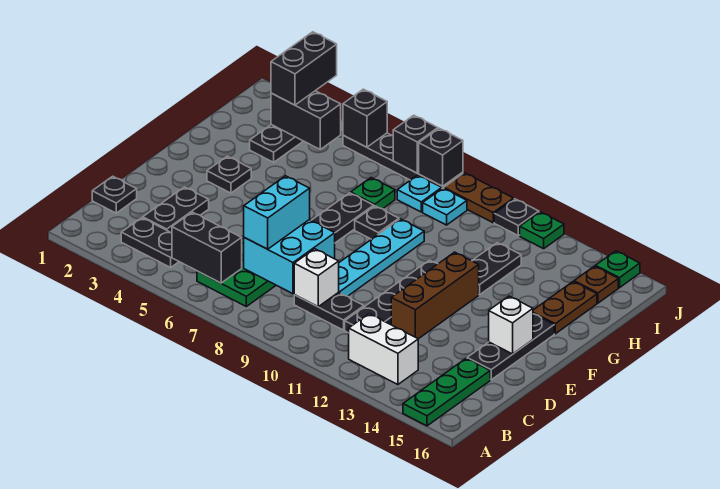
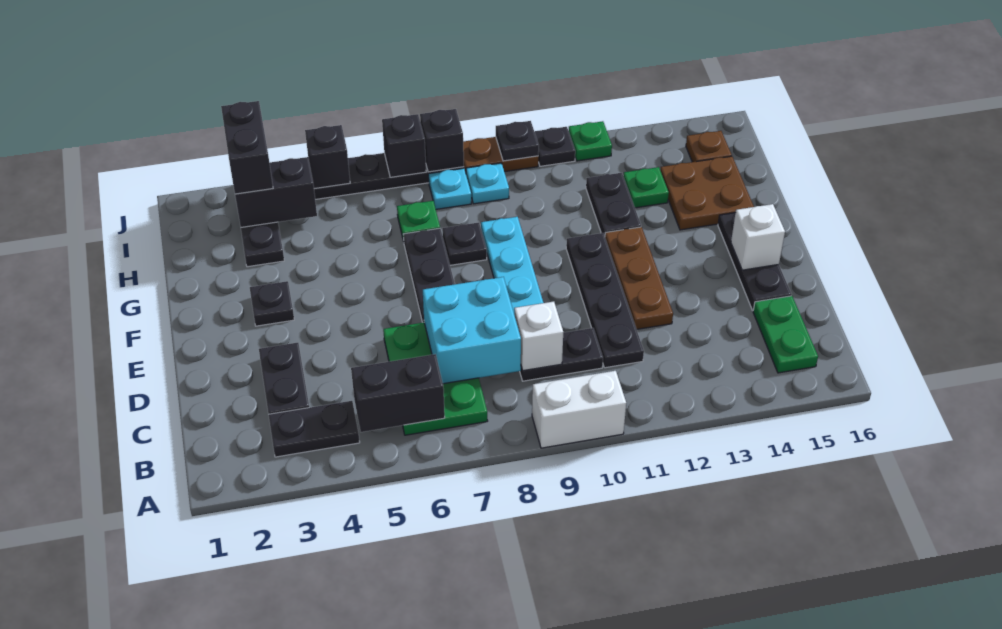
green plate A15:C15 level 1 -> green plate B15:C15 level 1
white brick B12:B13 level 1 -> white brick A9:A10 level 1
black plate C1 level 1 -> black plate J10 level 2
cyan brick C7:D7 level 3 -> none
brown brick D12:F12 level 1 -> brown plate D12:F12 level 1
brown plate G15:H15 level 1 -> brown plate G14:H15 level 1
green plate J15 level 1 -> green plate H13 level 1

